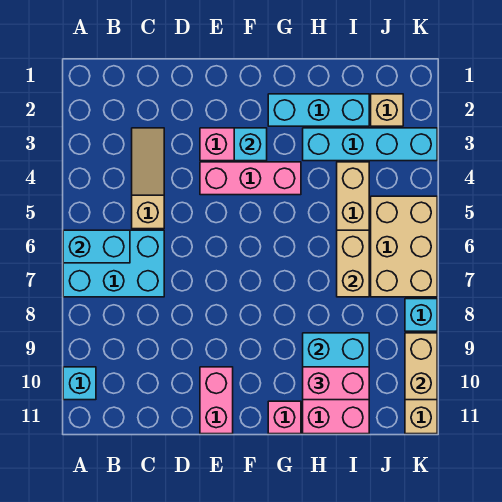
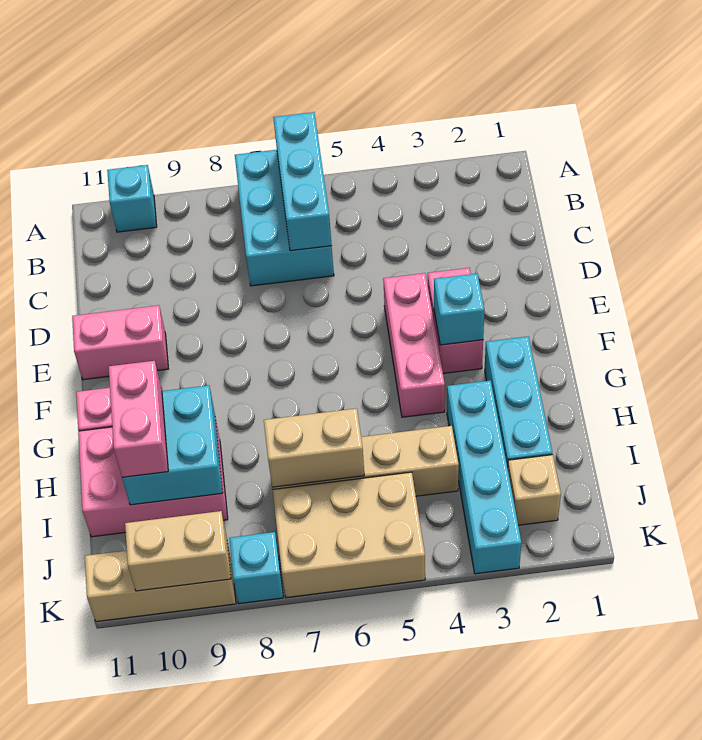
cyan brick A6:B6 level 2 -> cyan brick A6:C6 level 2
tan slope C3:C5 level 1 top 5 -> none

